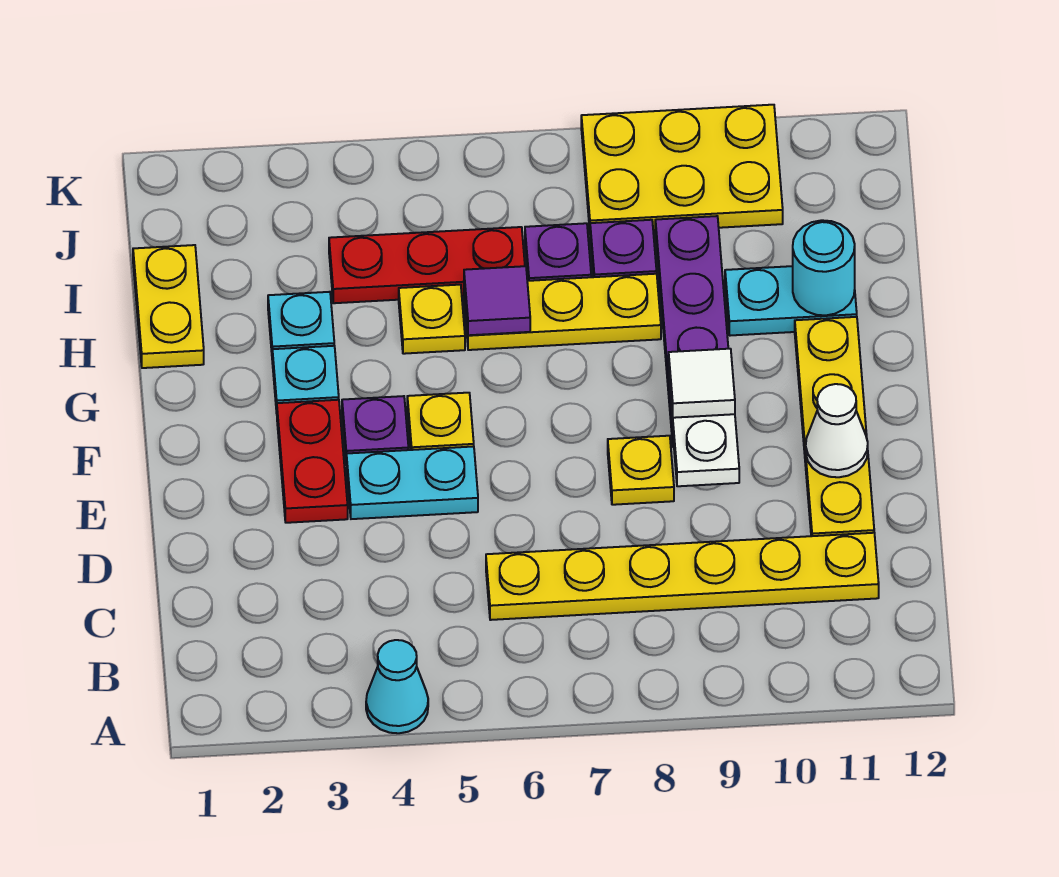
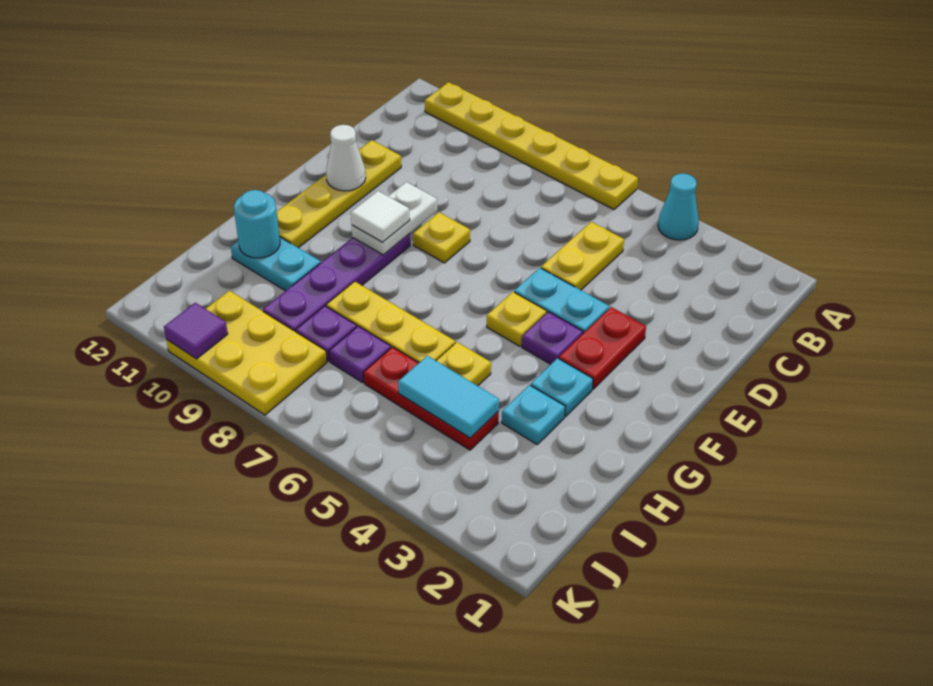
yellow plate C6:C11 level 1 -> yellow plate A6:A11 level 1
yellow plate H1:I1 level 1 -> yellow plate C5:D5 level 1
purple tile H6 level 2 -> purple tile K10 level 2
none -> cyan tile I4:I5 level 2

